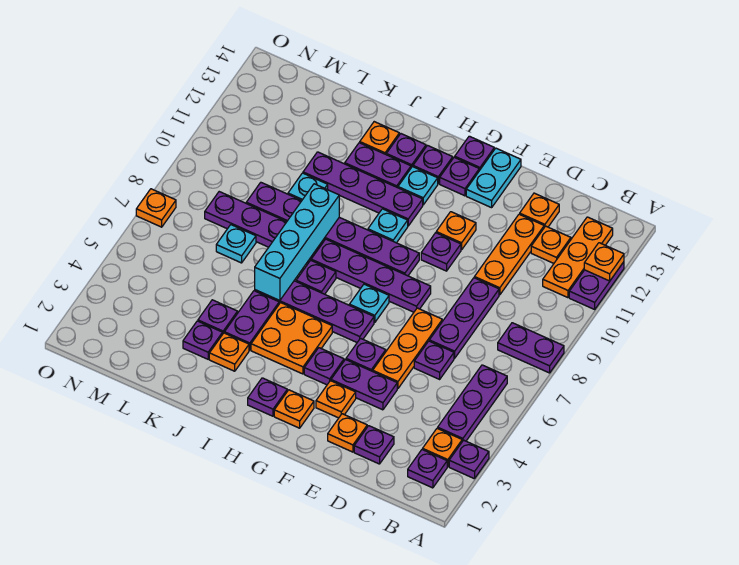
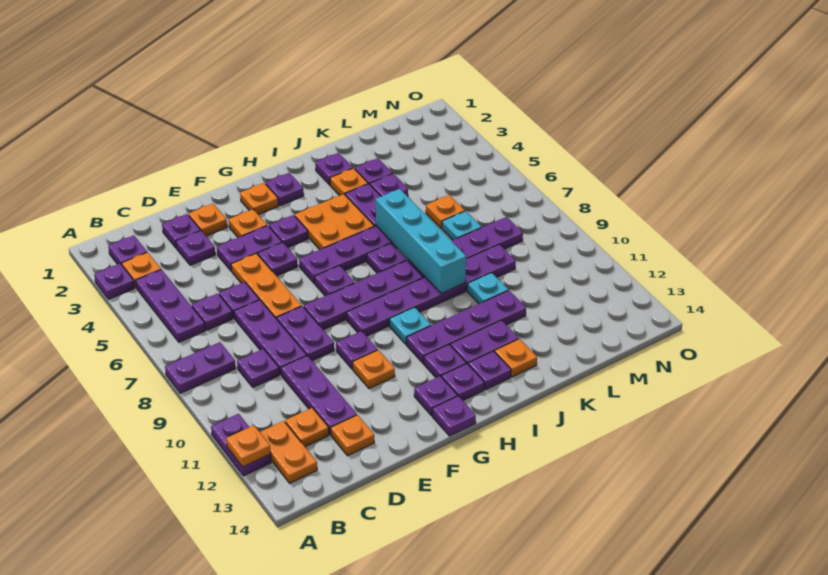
orange plate B11:B13 level 1 -> orange plate B12:B13 level 1
none -> purple plate C6 level 1
none -> purple plate C9 level 1
none -> purple plate D3 level 1
orange plate D10:D12 level 1 -> purple plate D10:D12 level 1
none -> purple plate E8:E9 level 1
cyan plate F13:F14 level 1 -> none
cyan plate G7 level 1 -> purple plate G7 level 1
cyan plate H12 level 1 -> purple plate H12 level 1
none -> purple plate J2 level 1
orange plate O7 level 1 -> orange plate L6 level 1

